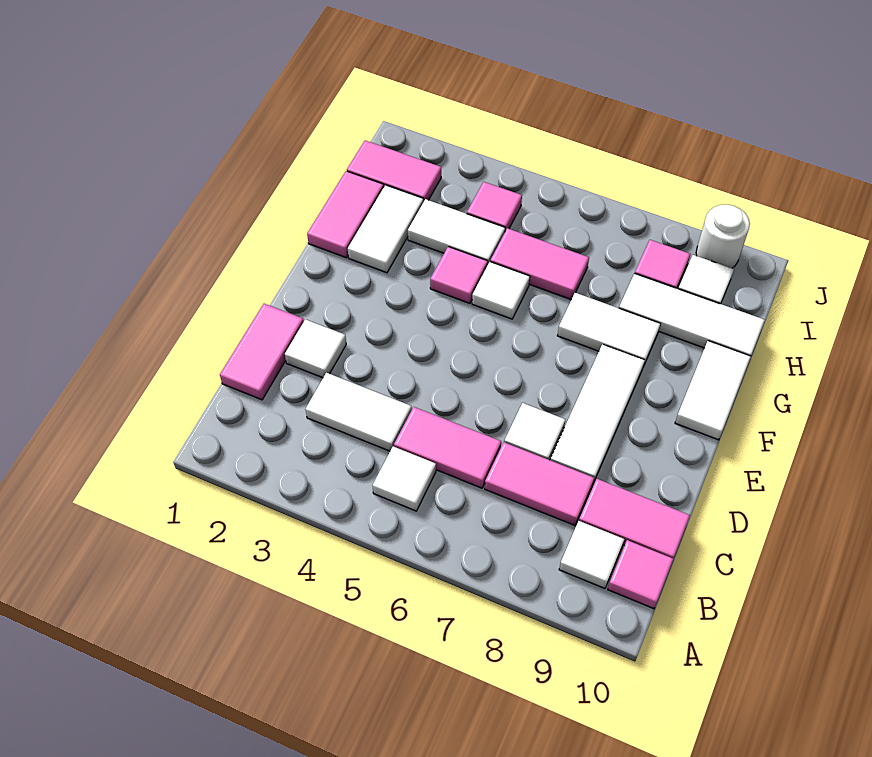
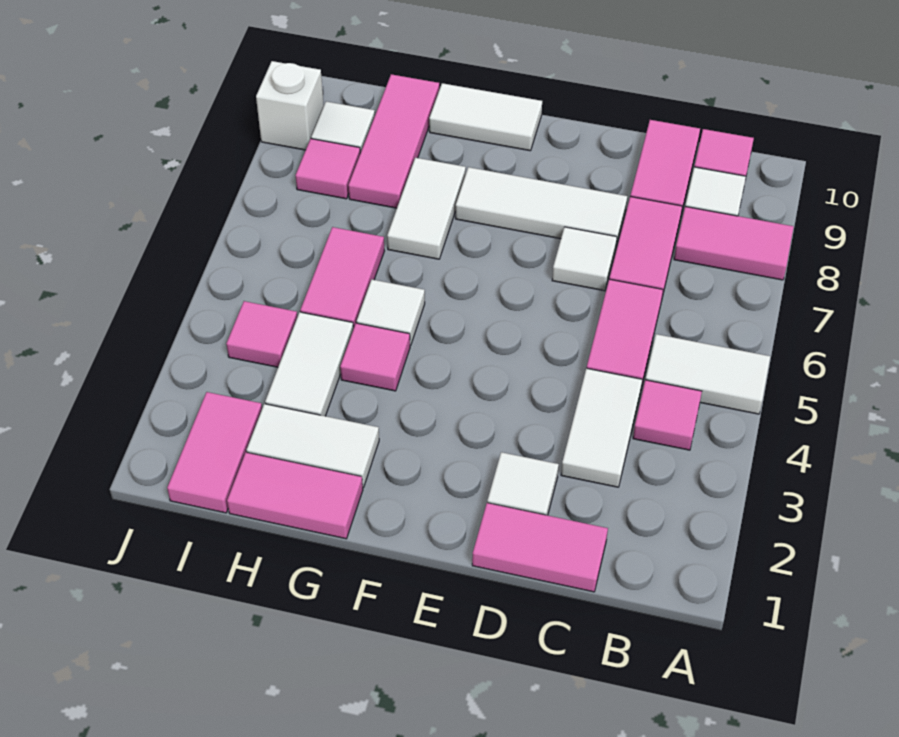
none -> pink tile A8:B8 level 1
none -> pink tile B4 level 1
white tile B5 level 1 -> white tile A5:B5 level 1
white tile H8:H10 level 1 -> pink tile H8:H10 level 1
white round brick J9 level 1 -> white brick J9 level 1

